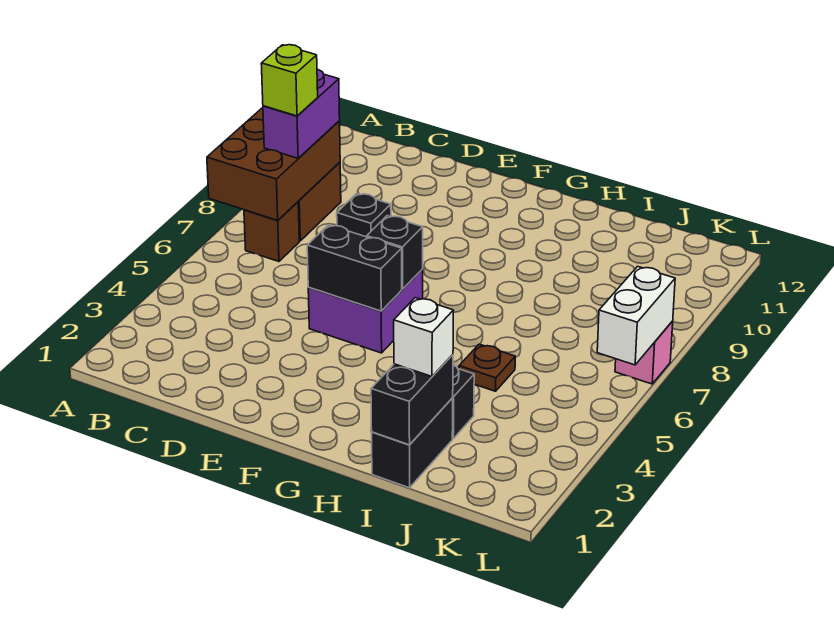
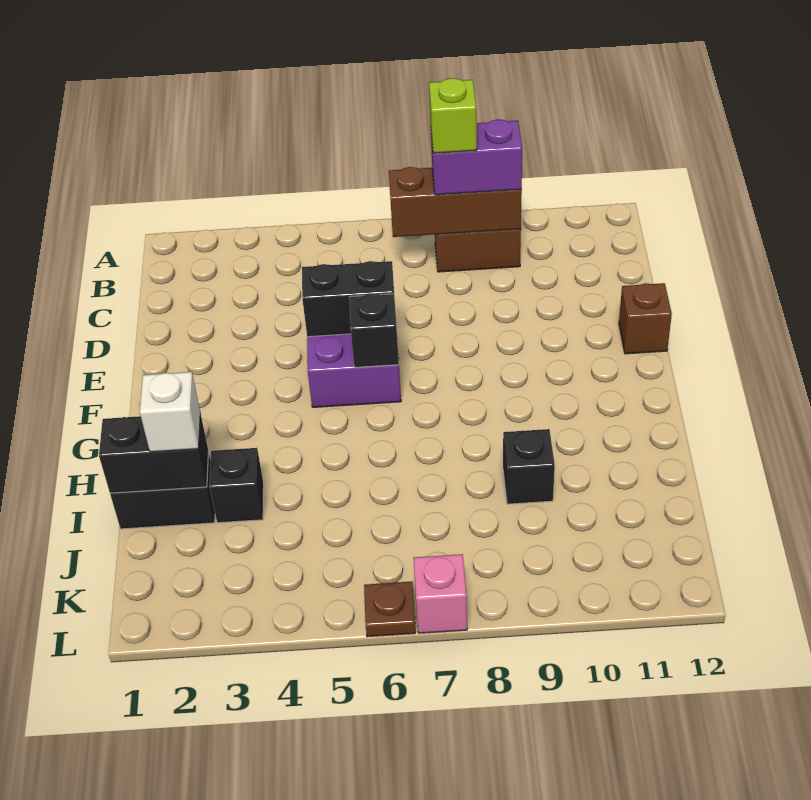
brown brick A7:B9 level 2 -> brown brick B7:B9 level 2
brown brick B7 level 1 -> brown brick E12 level 1
black brick D8 level 1 -> black brick I9 level 1
black brick E5:F5 level 2 -> black brick E5:E6 level 2
brown plate I5 level 1 -> brown plate L6 level 1
white brick L6:L7 level 2 -> none

